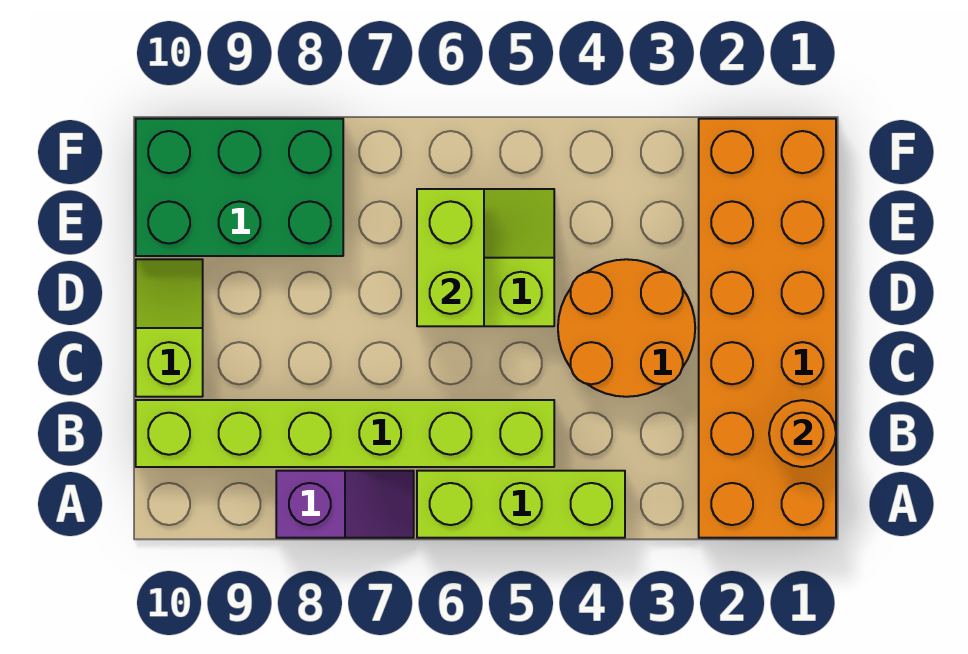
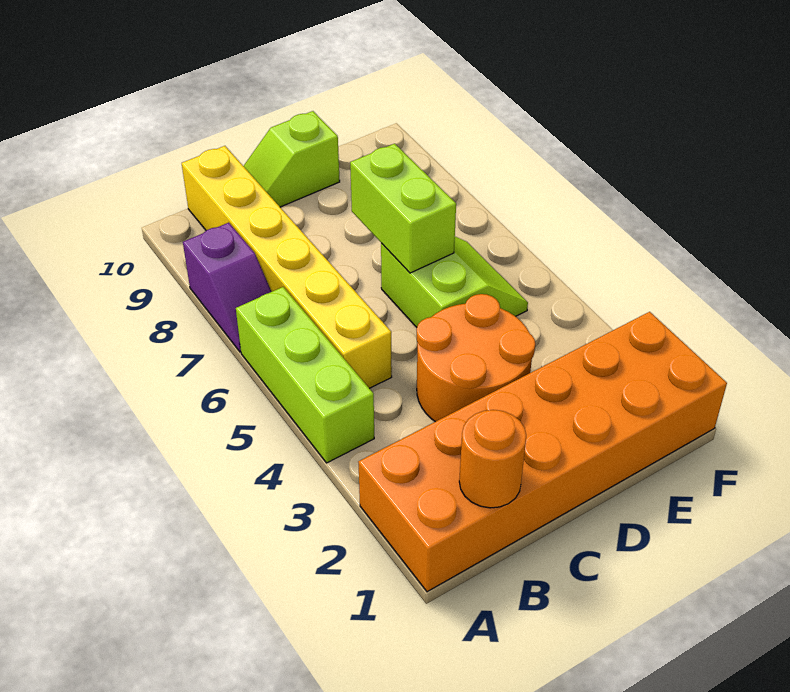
lime brick B5:B10 level 1 -> yellow brick B5:B10 level 1
lime slope C10:D10 level 1 top C -> lime slope C10:D10 level 1 top D
lime brick D6:E6 level 2 -> lime brick D6:D7 level 2
green brick E8:F10 level 1 -> none

